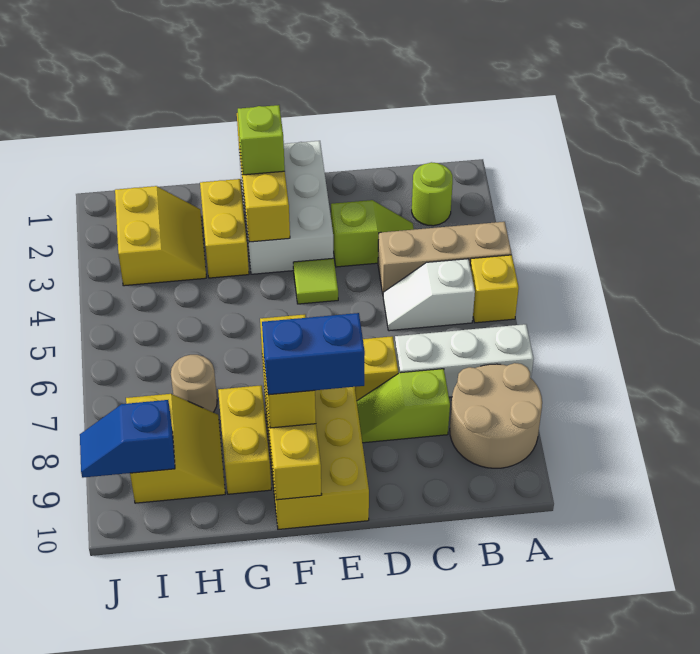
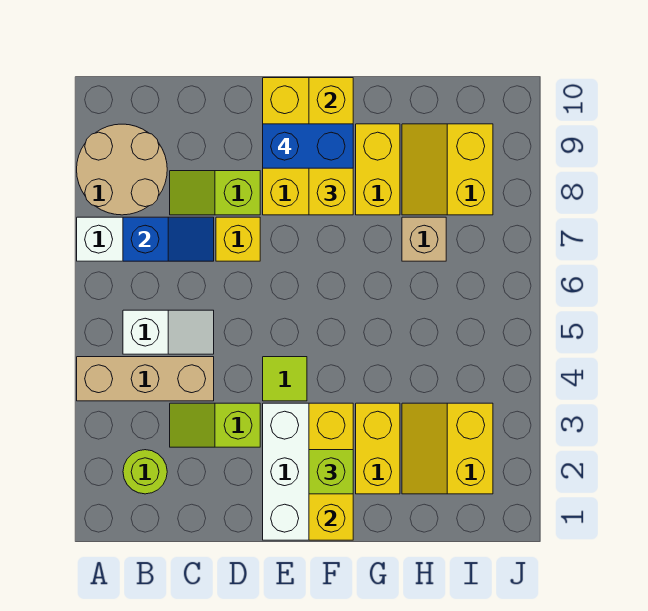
yellow brick A5 level 1 -> none
lime slope C8:D8 level 1 top C -> lime slope C8:D8 level 1 top D
tan round brick H7 level 1 -> tan brick H7 level 1
blue slope I9:J9 level 2 top I -> blue slope B7:C7 level 2 top B

